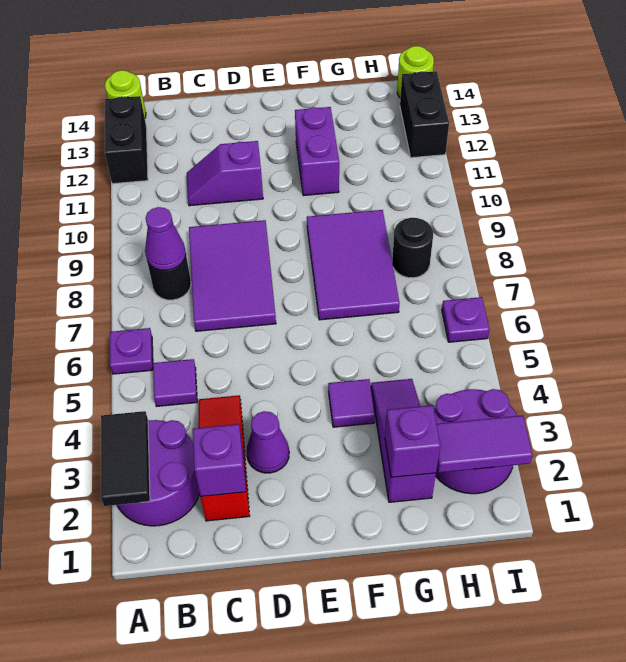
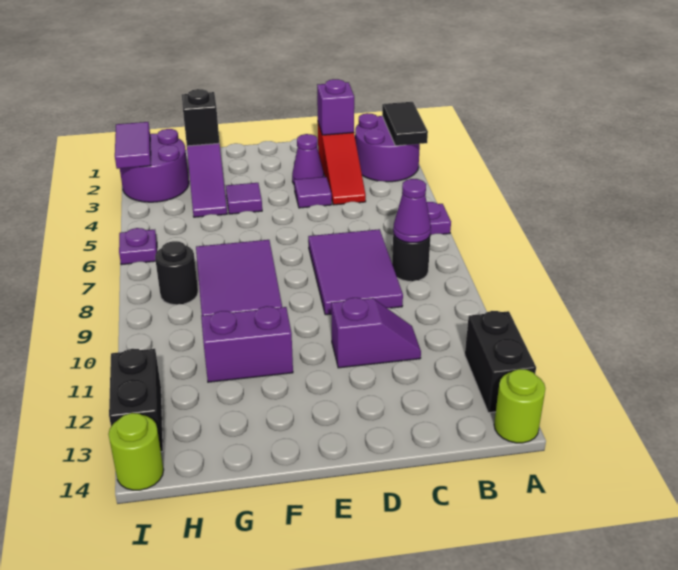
purple tile B5 level 1 -> purple tile D4 level 1
purple brick F11:F12 level 1 -> purple brick F11:G11 level 1
purple brick G2 level 2 -> black brick G2 level 2
purple tile H2:I2 level 2 -> purple tile I2:I3 level 2

